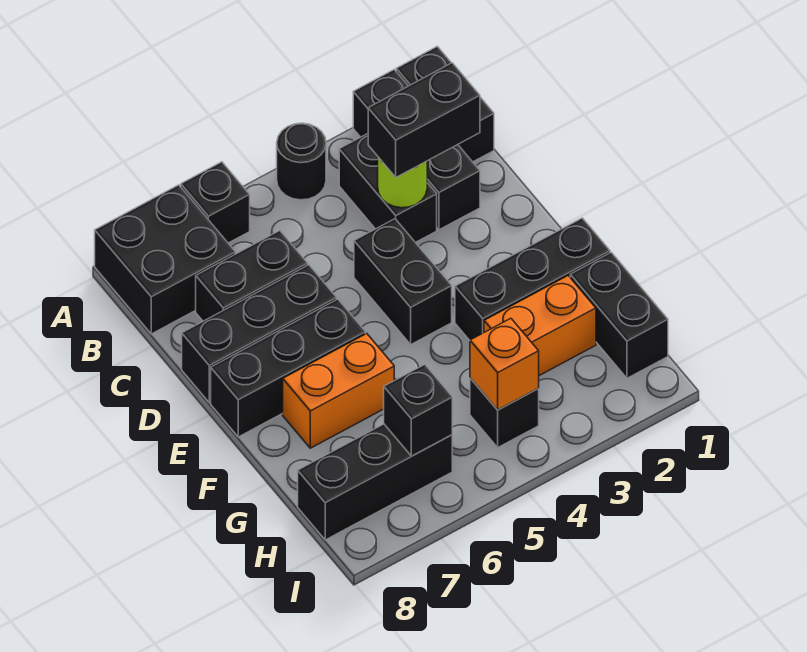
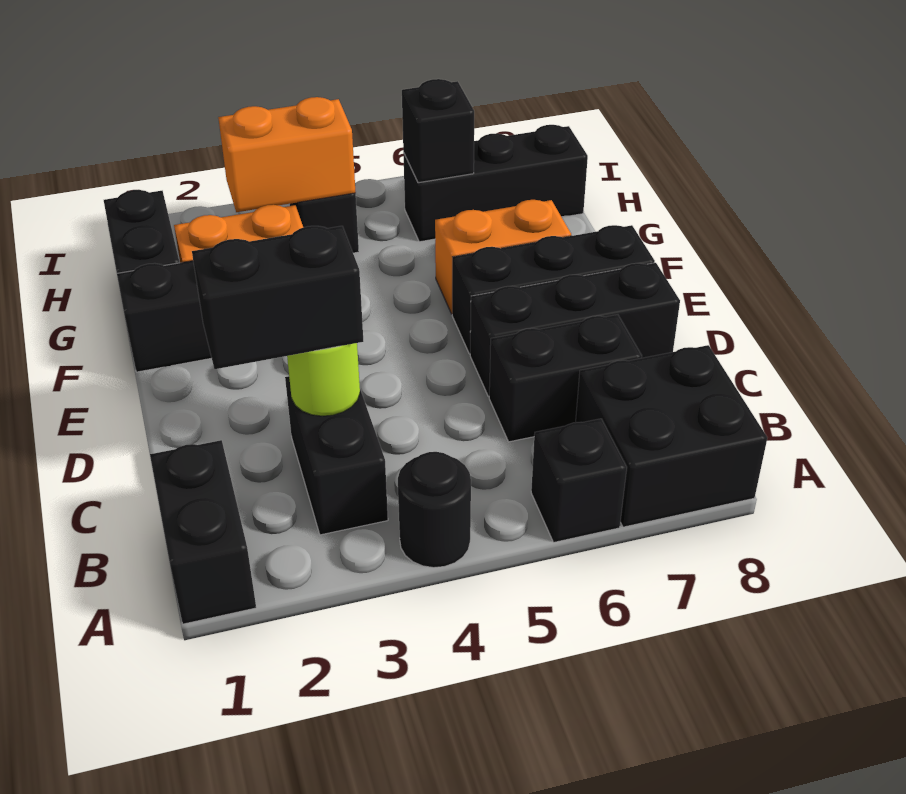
black brick A2:C2 level 1 -> none
black brick D4:E4 level 1 -> none
orange brick H4 level 2 -> orange brick H3:H4 level 2

